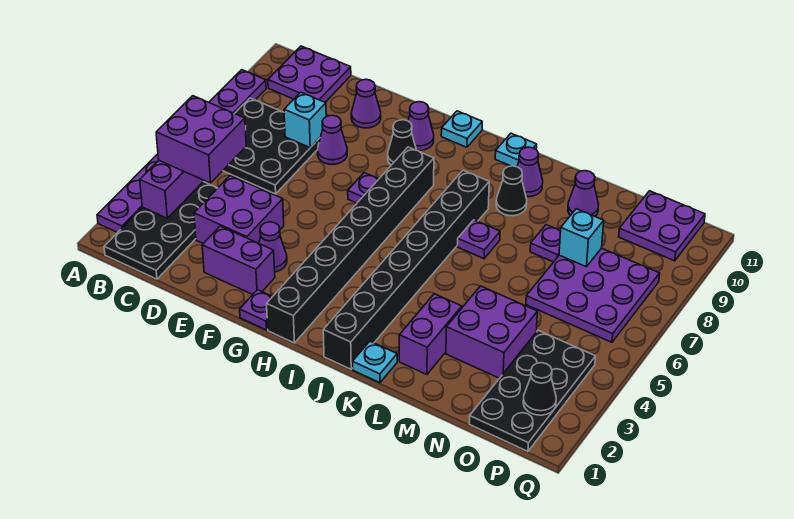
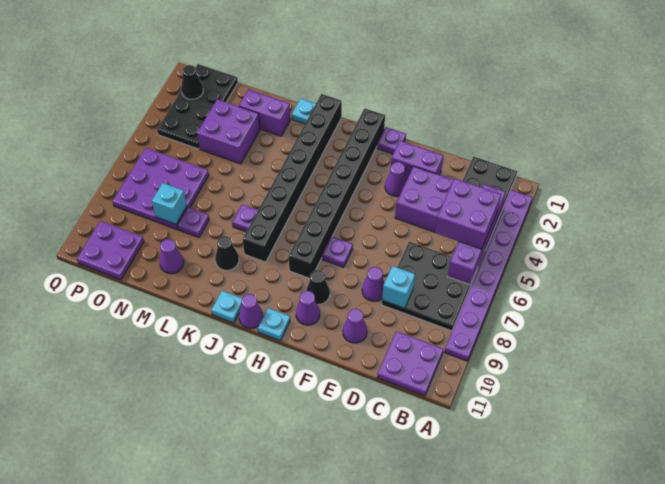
purple cone K10 level 1 -> purple cone I11 level 1
purple brick L2:L3 level 1 -> purple brick L2:M2 level 1

